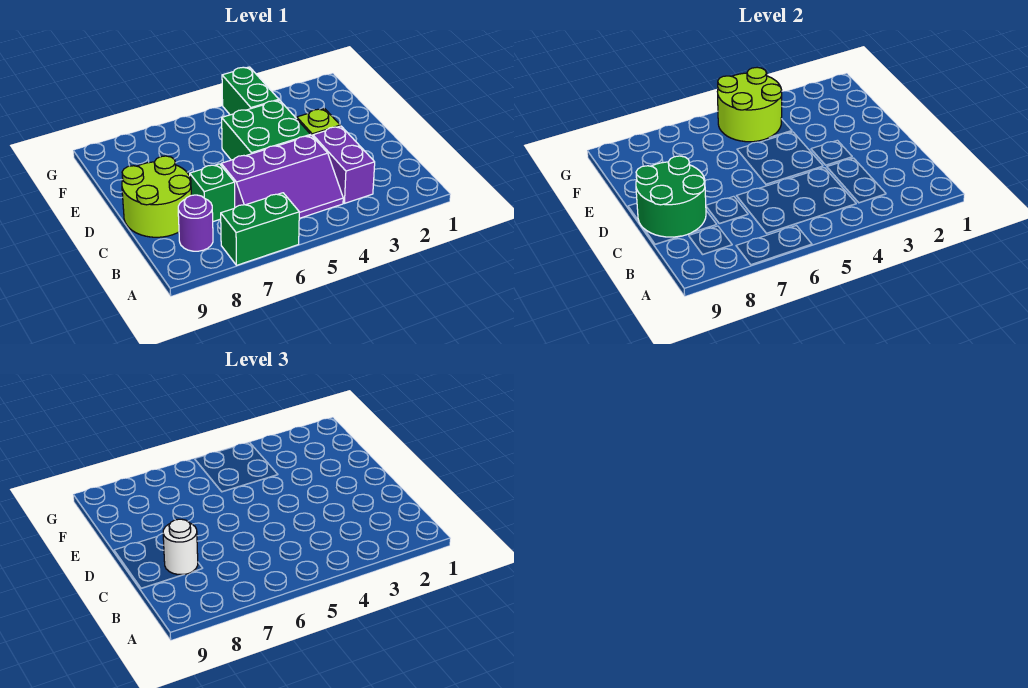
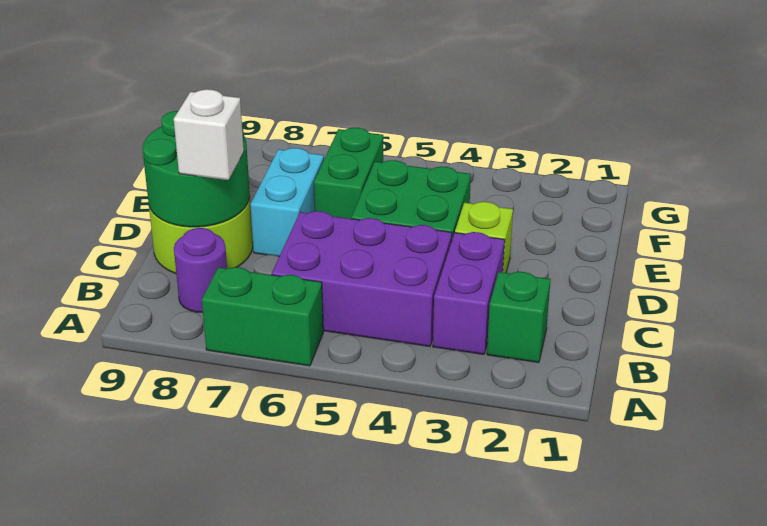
purple slope B4:C6 level 1 top C -> purple brick B4:C6 level 1
green brick C7 level 1 -> green brick B2 level 1
white round brick C8 level 3 -> white brick C8 level 3
none -> cyan brick D7:E7 level 1
green brick F4:G4 level 1 -> green brick E6:F6 level 1
lime round brick F4:G5 level 2 -> none

